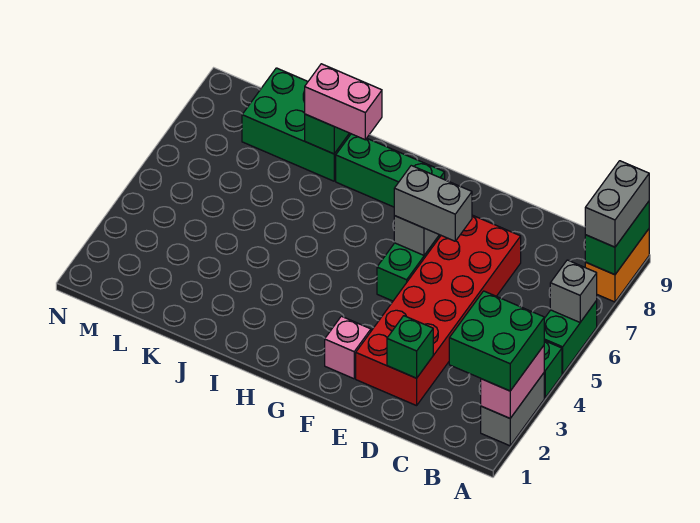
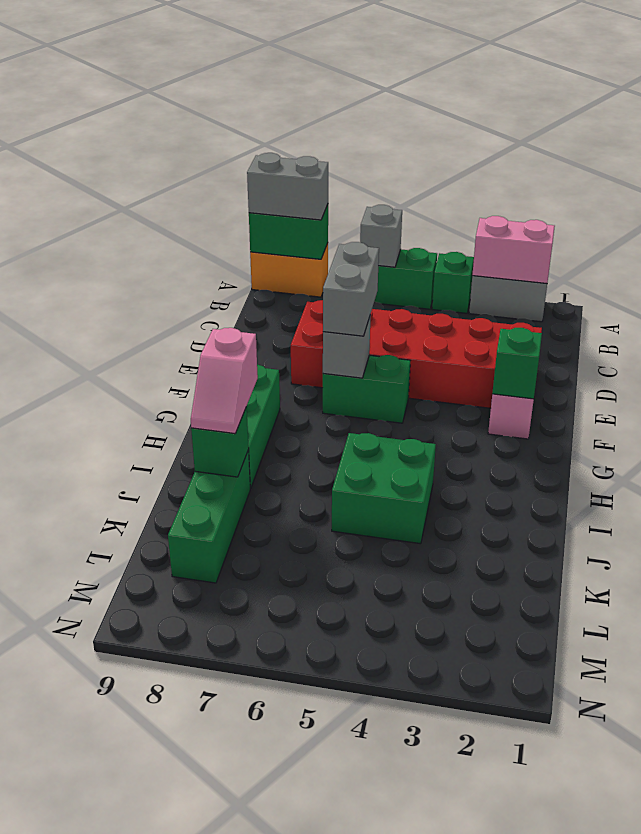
green brick A2:B3 level 3 -> green brick I4:J5 level 1
green brick D2 level 2 -> green brick F2 level 2
pink brick I8:J8 level 3 -> pink slope I8:J8 level 3 top I
green brick J8:L9 level 1 -> green brick J8:L8 level 1

